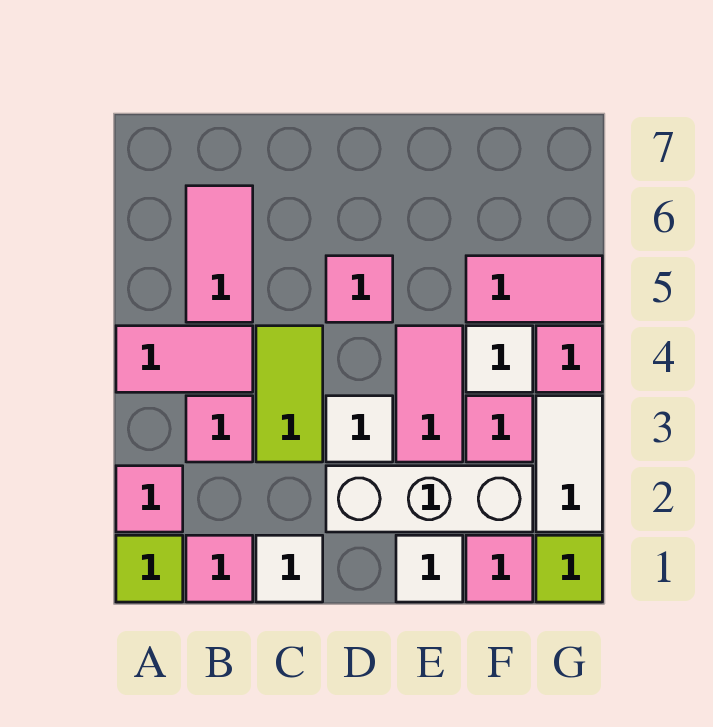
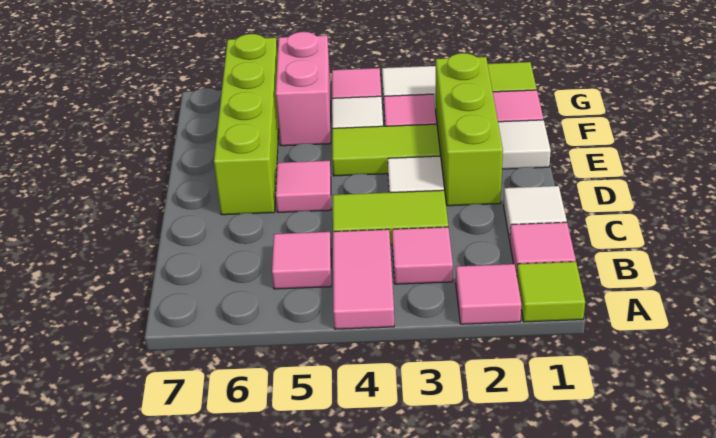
pink tile B5:B6 level 1 -> pink tile B5 level 1
white brick D2:F2 level 1 -> lime brick D2:F2 level 1
none -> lime brick D6:G6 level 1
pink tile E3:E4 level 1 -> lime tile E3:E4 level 1
pink tile F5:G5 level 1 -> pink brick F5:G5 level 1

